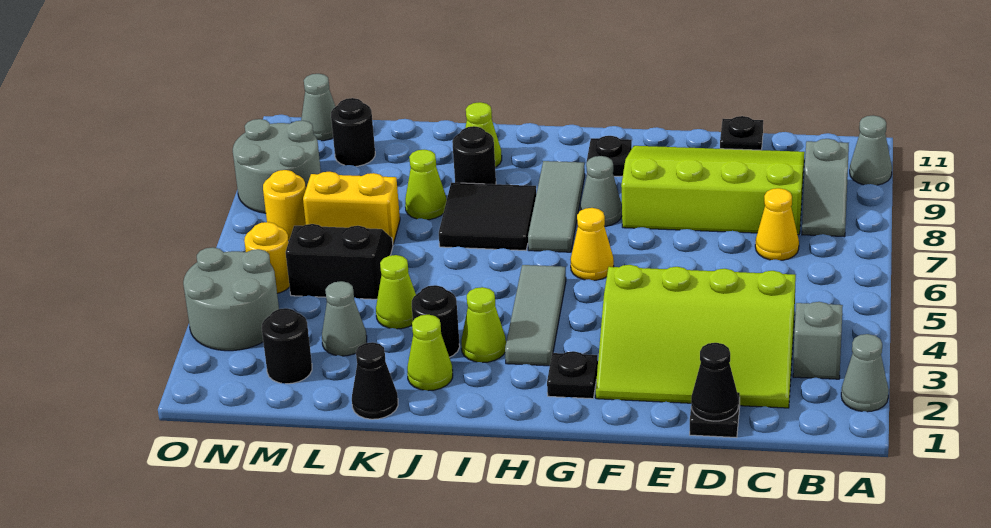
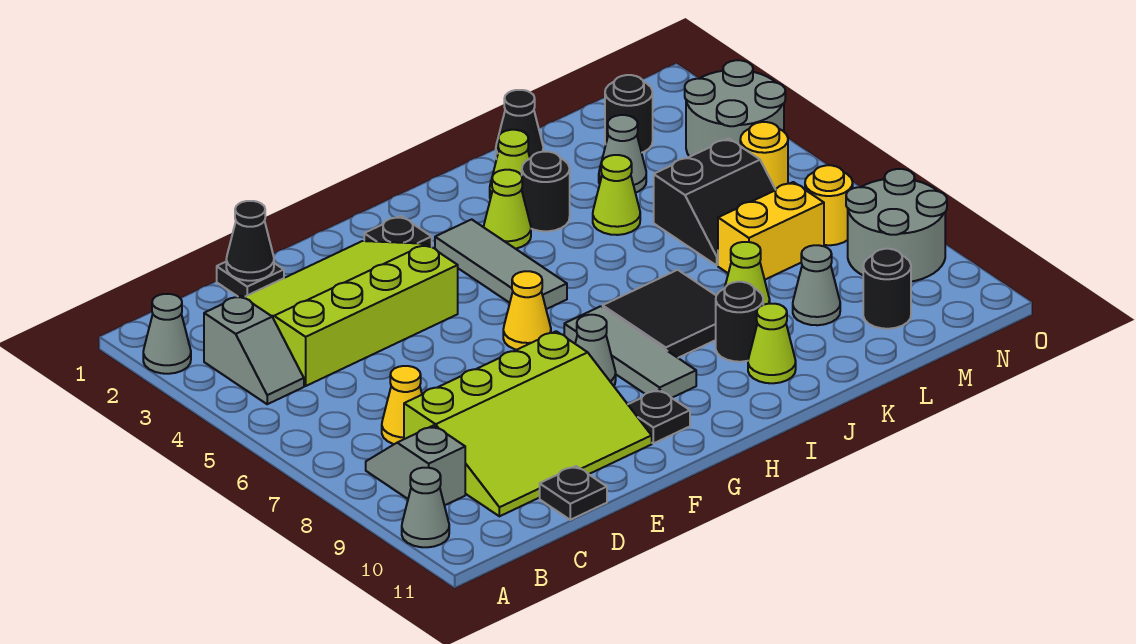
grey cone N11 level 1 -> grey cone L9 level 1

